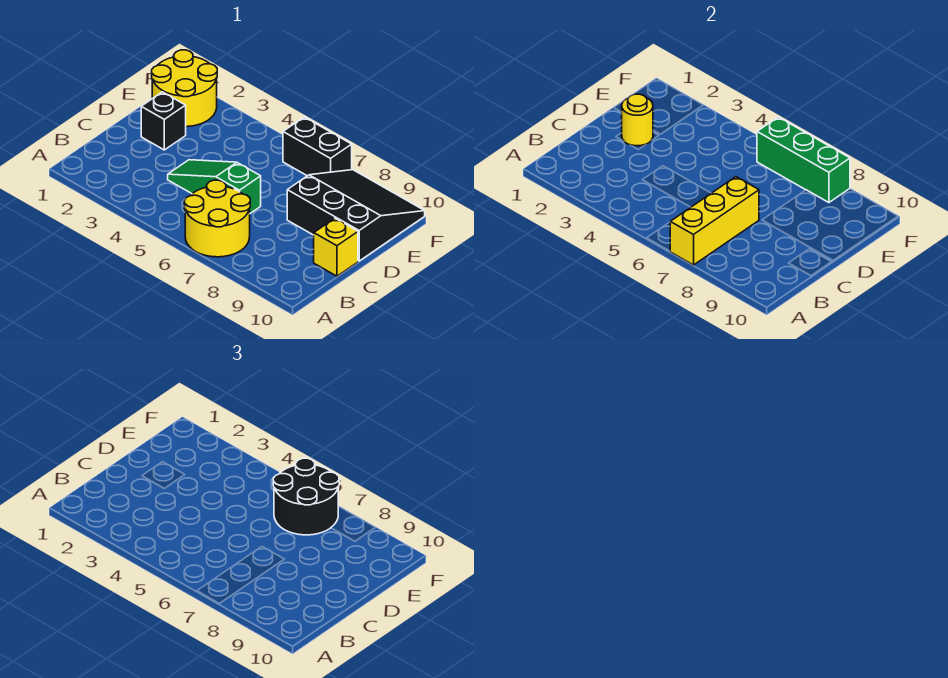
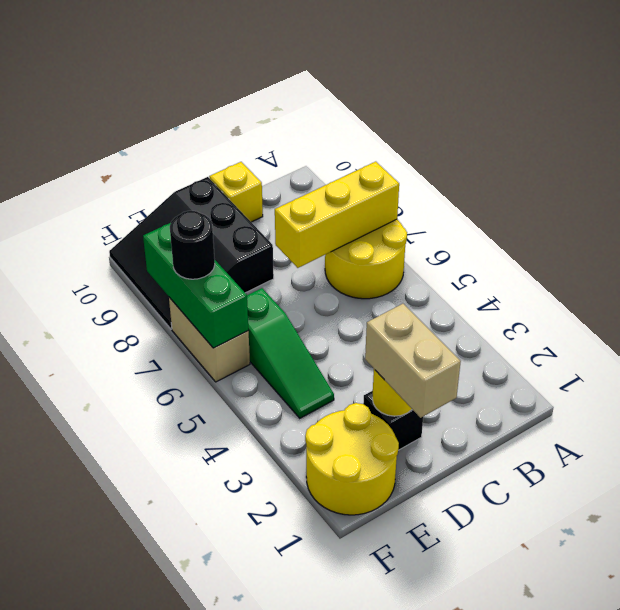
green slope C4:C6 level 1 top 6 -> green slope E4:E6 level 1 top 6
none -> tan brick D1:D2 level 3
black round brick E6:F7 level 3 -> black round brick F7 level 3
black brick F6:F7 level 1 -> tan brick F6:F7 level 1

